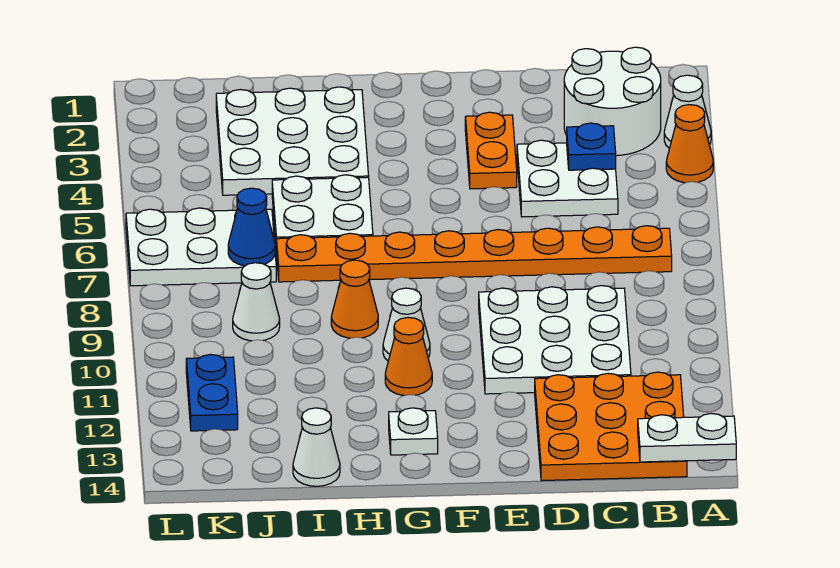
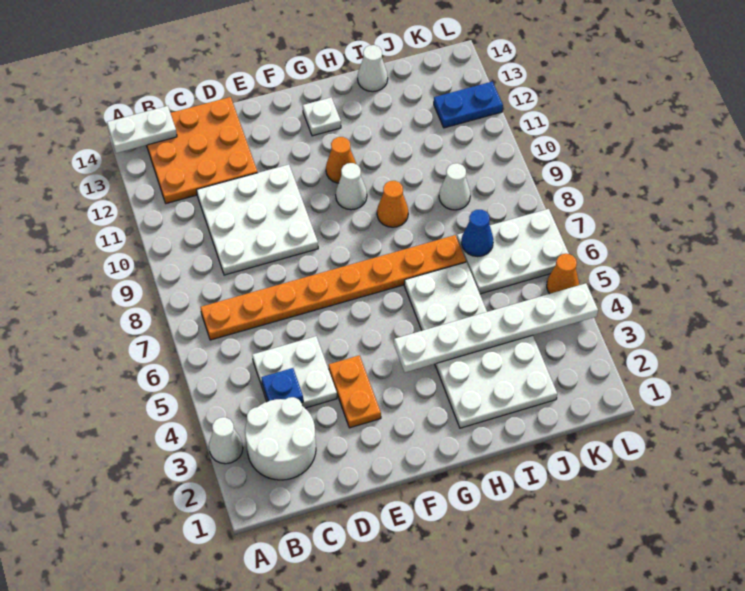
orange cone A4 level 1 -> orange cone L5 level 1
none -> white plate G4:L4 level 2
blue plate K11:K12 level 1 -> blue plate K12:L12 level 1

